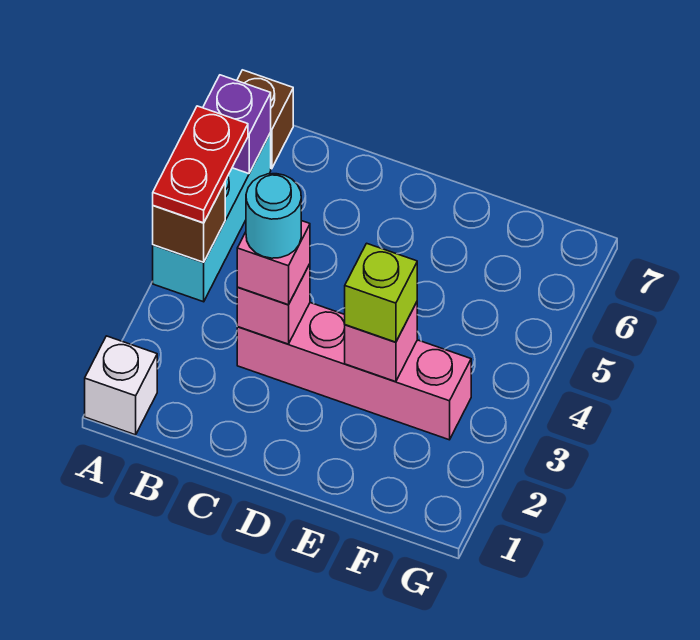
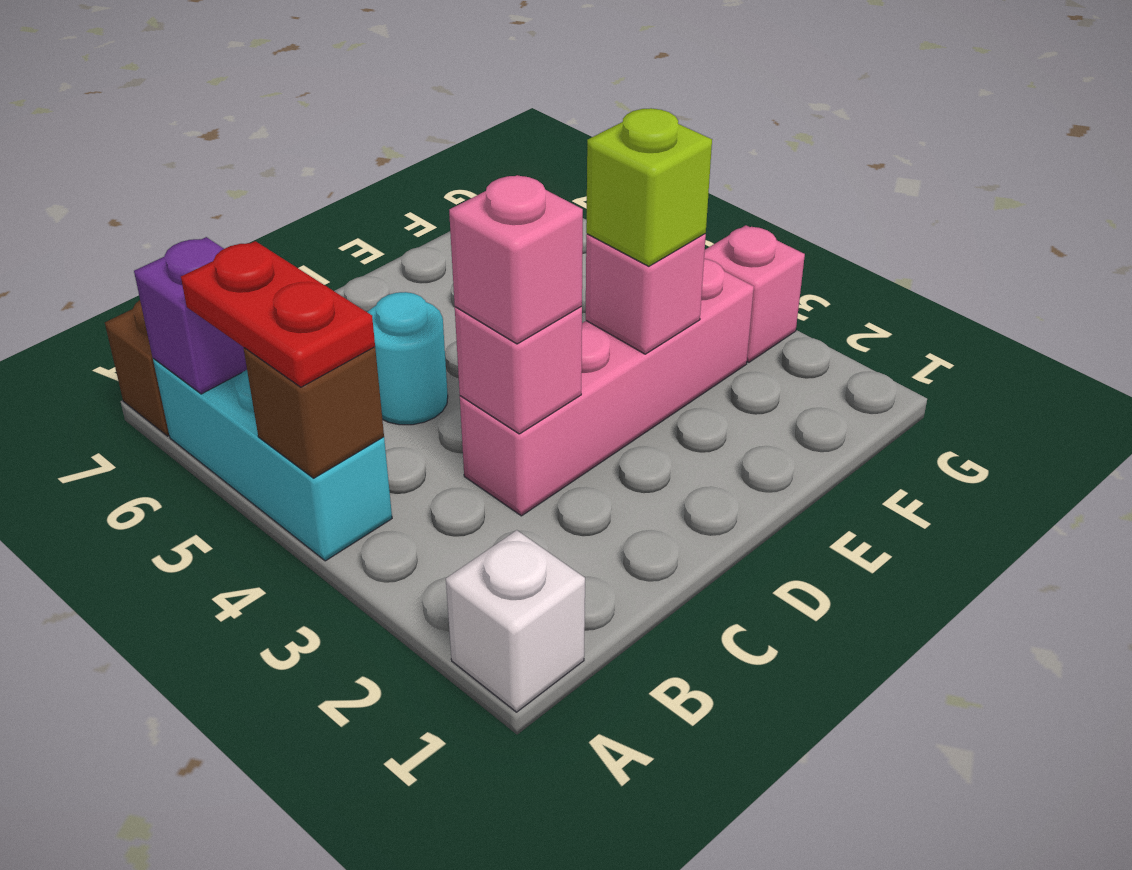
cyan round brick C3 level 4 -> cyan round brick C5 level 1
none -> pink brick G3 level 1

